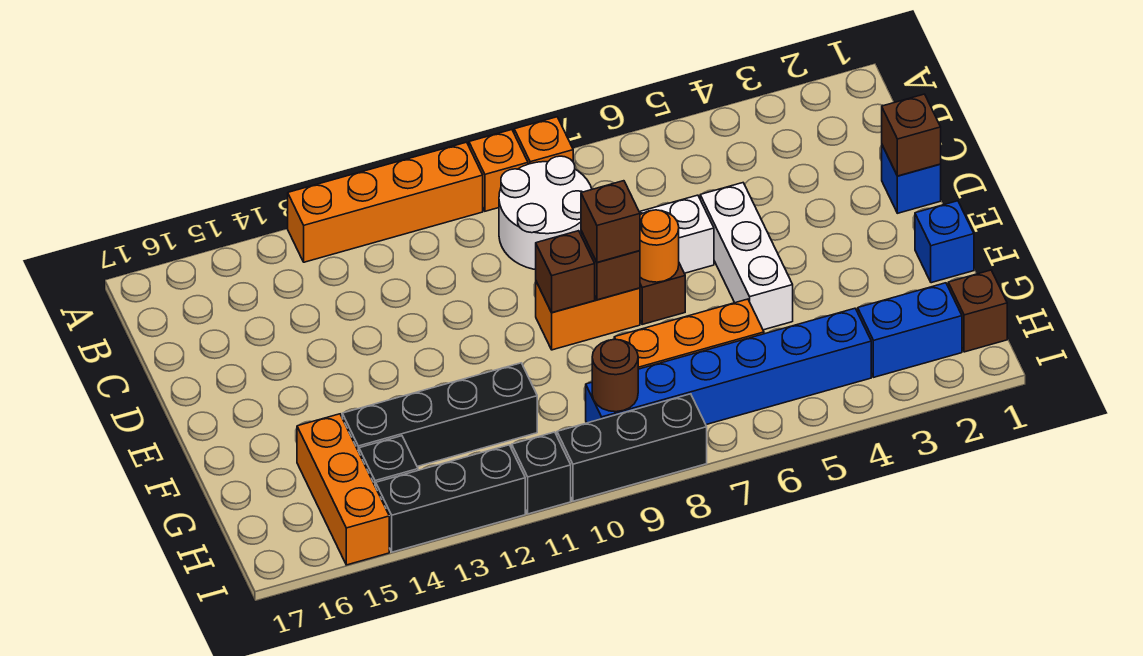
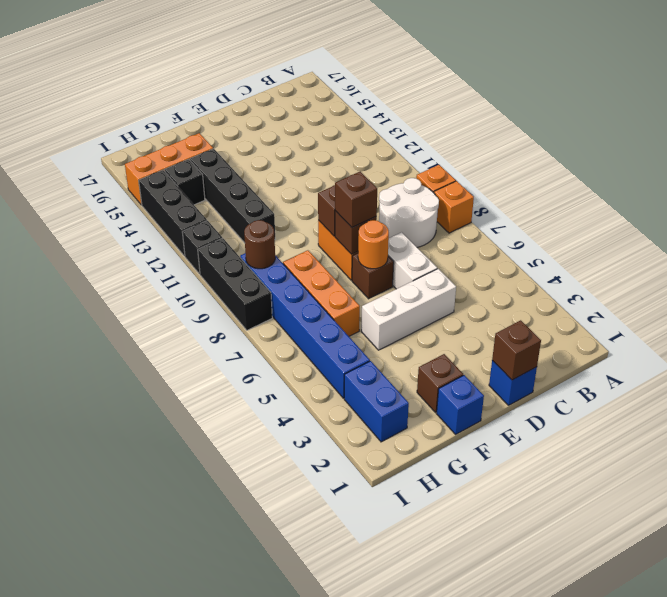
orange brick A10:A13 level 1 -> none
brown brick H1 level 1 -> brown brick F2 level 1

